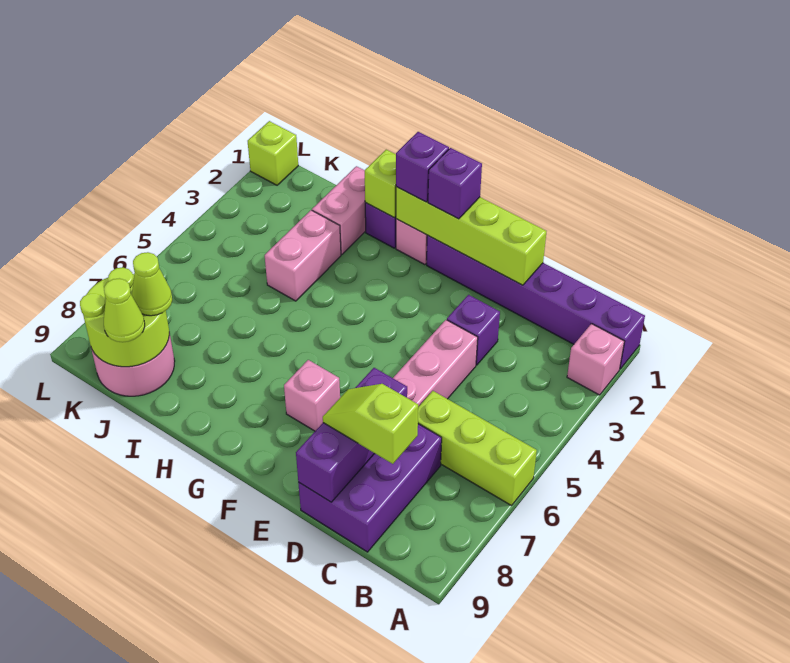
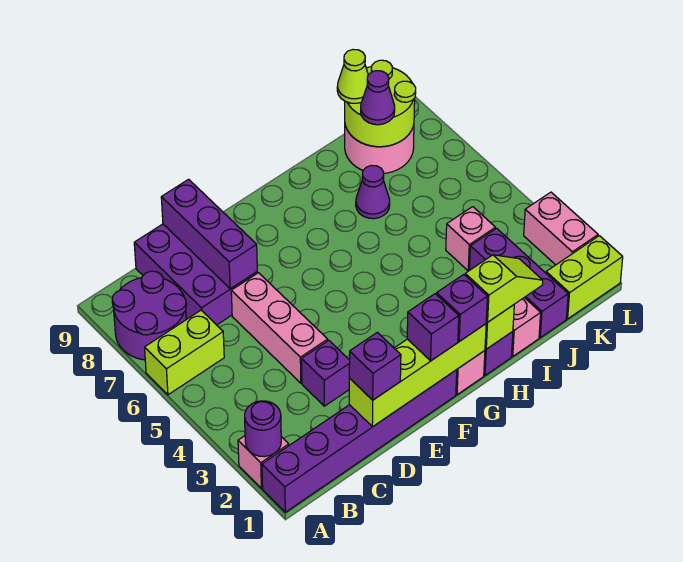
none -> purple round brick A2 level 2
lime brick A6:C6 level 1 -> lime brick A6:B6 level 1
none -> purple round brick A7:B8 level 1
lime slope C8:D8 level 3 top C -> lime slope H1:I1 level 3 top H
none -> purple brick D1 level 3
pink brick F7 level 1 -> pink brick J4 level 1
pink brick I3:I4 level 1 -> pink brick L2:L3 level 1
none -> purple cone I7 level 1
none -> purple brick J1:J3 level 1
lime cone J8 level 3 -> purple cone J8 level 3
lime brick L1 level 1 -> lime brick K1:L1 level 1

